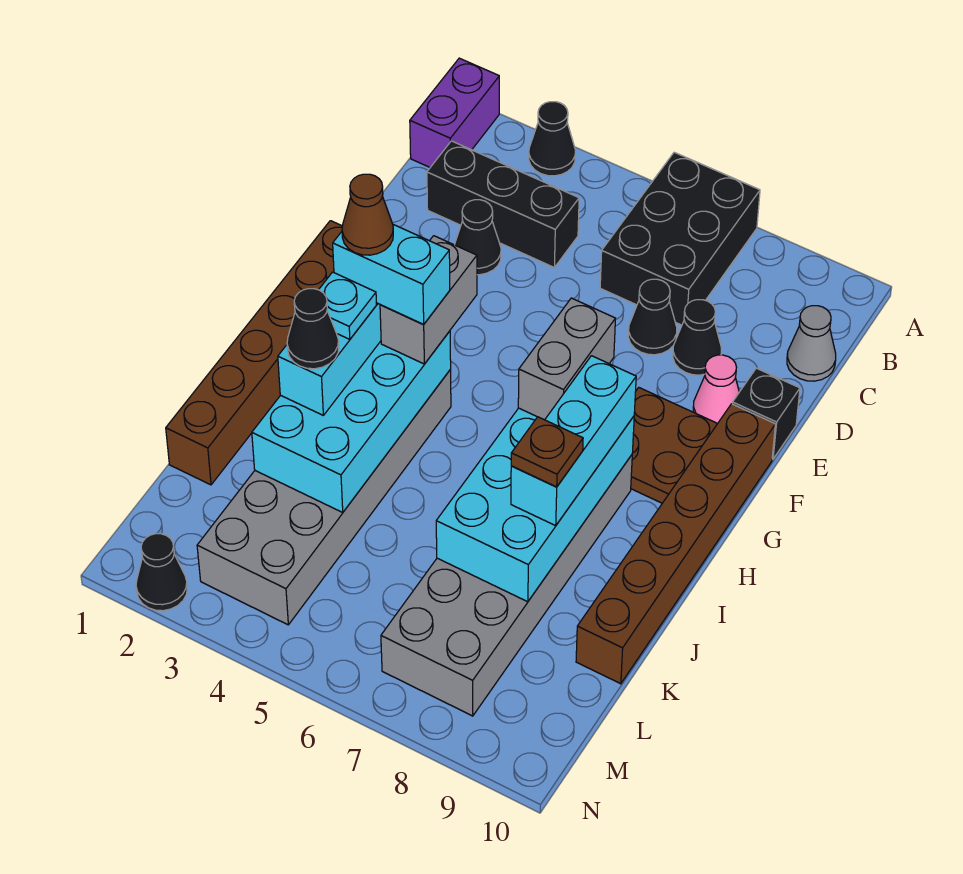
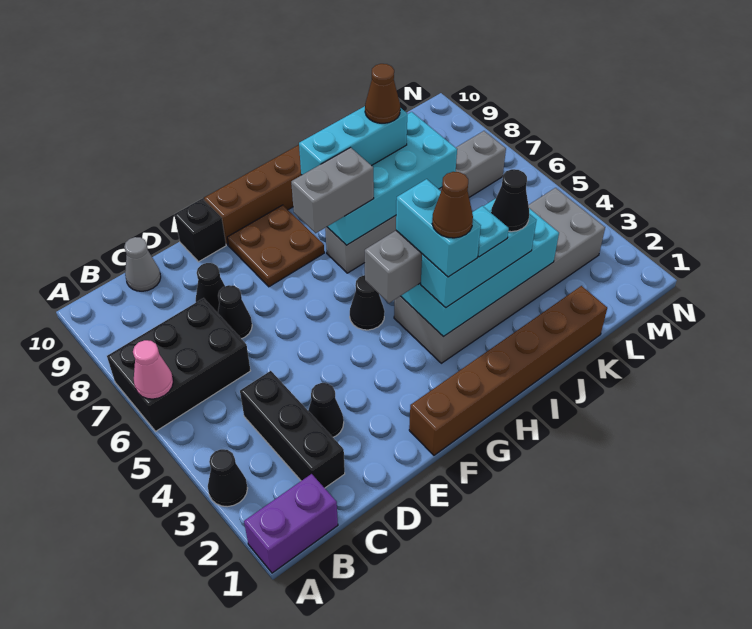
pink cone E9 level 1 -> pink cone A6 level 2
grey brick H7:M8 level 1 -> grey brick H7:M7 level 1
brown plate J8 level 4 -> brown cone J8 level 4
black cone N2 level 1 -> black cone G5 level 1

